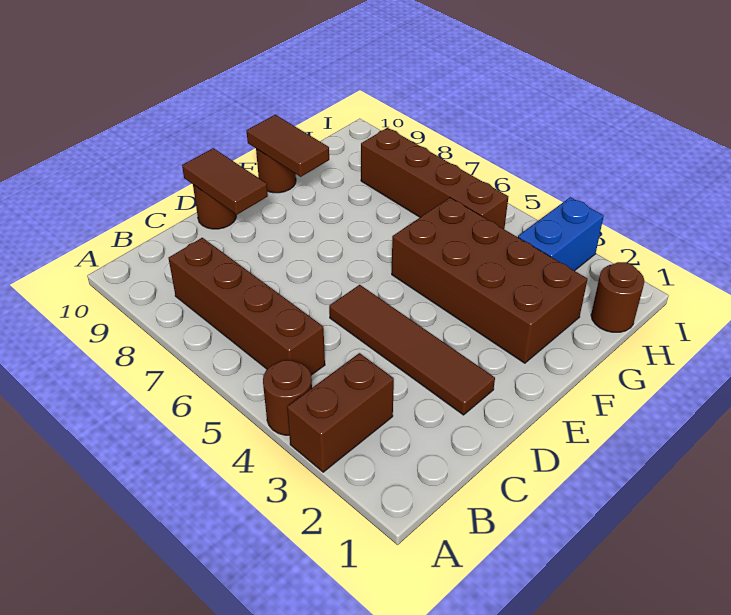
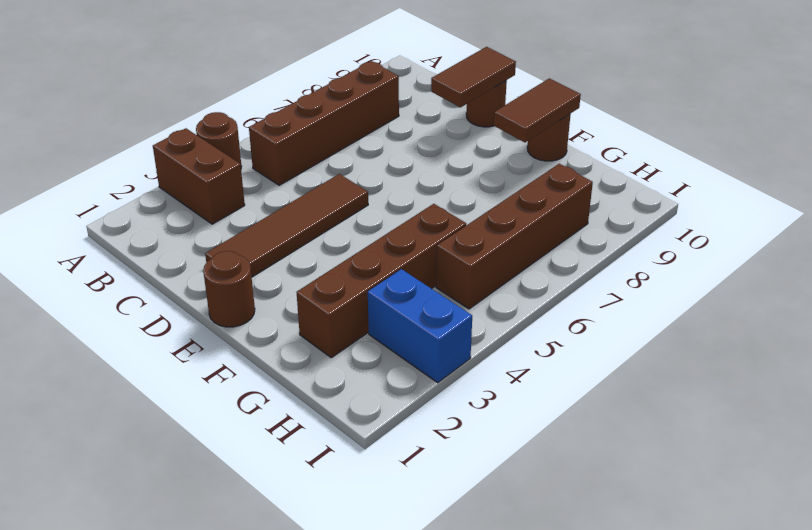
brown brick F2:G5 level 1 -> brown brick G2:G5 level 1
brown round brick H1 level 1 -> brown round brick E1 level 1

